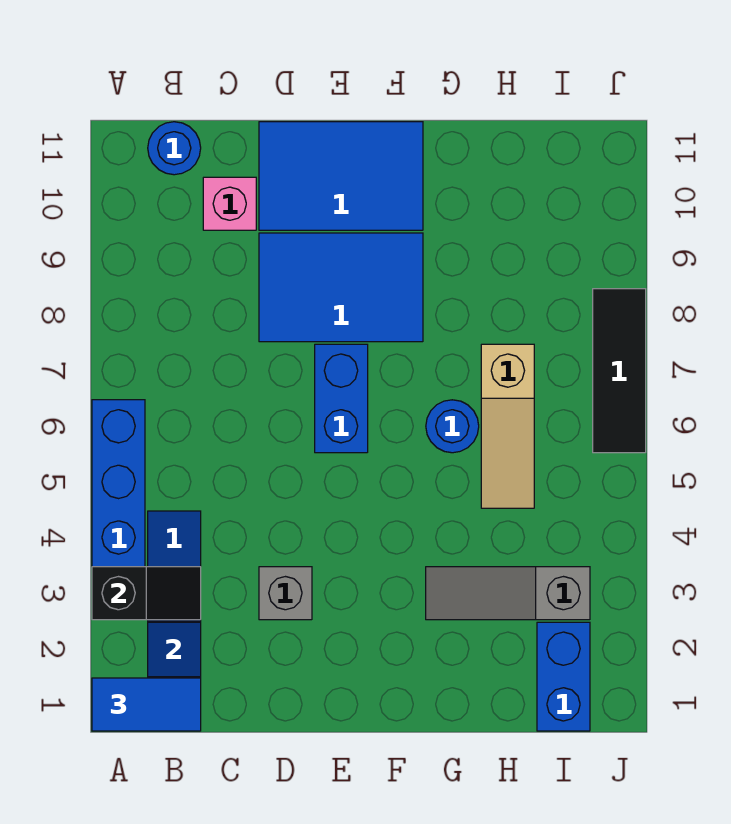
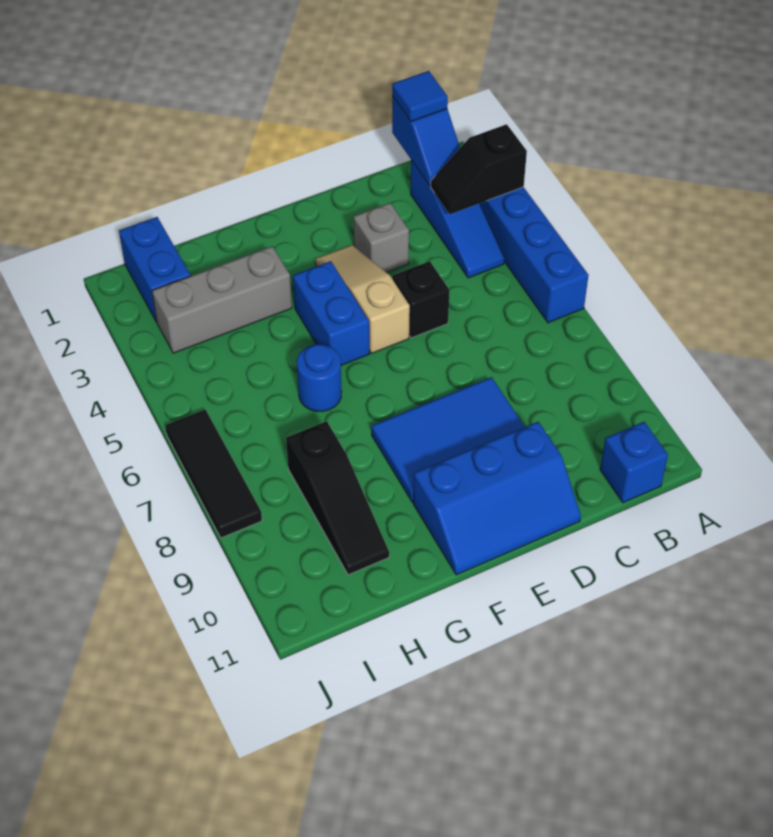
blue tile A1:B1 level 3 -> blue tile B1 level 3
blue round brick B11 level 1 -> blue brick B11 level 1
pink brick C10 level 1 -> none
none -> black brick D5 level 1
blue tile D10:F11 level 1 -> blue slope D10:F11 level 1 top 10
blue brick E6:E7 level 1 -> blue brick F4:F5 level 1
grey slope G3:I3 level 1 top I -> grey brick G3:I3 level 1
tan slope H5:H7 level 1 top 7 -> tan slope E3:E5 level 1 top 5
none -> black slope H8:H10 level 1 top 8

